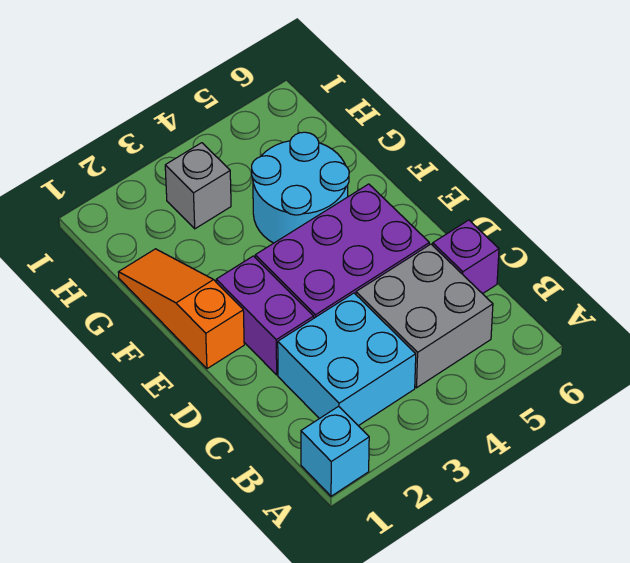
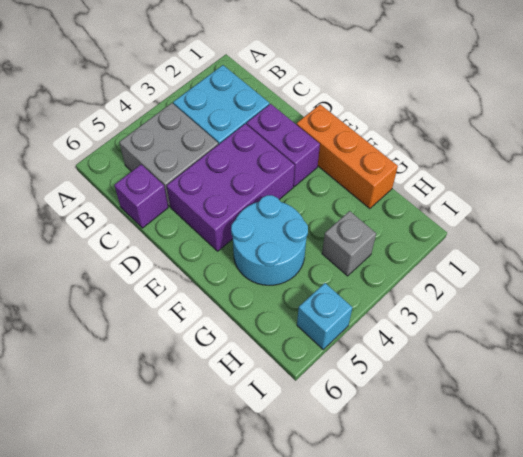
cyan brick A1 level 1 -> cyan brick I5 level 1
orange slope E1:G1 level 1 top E -> orange brick E1:G1 level 1

